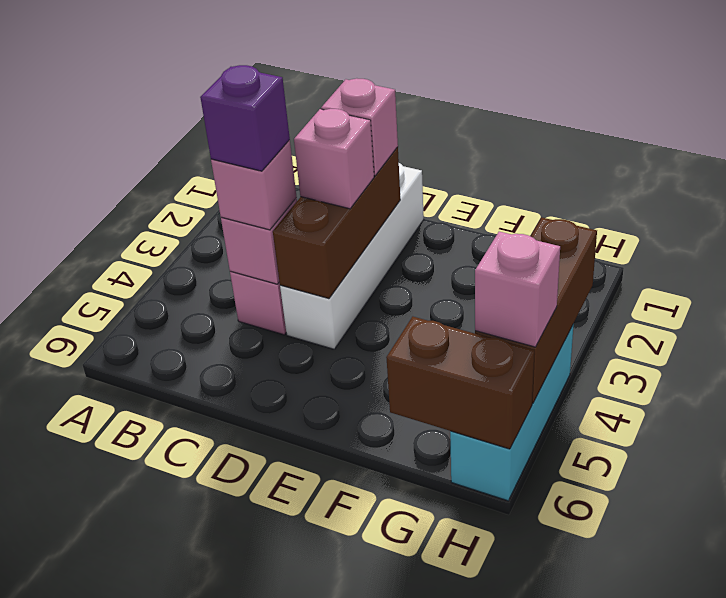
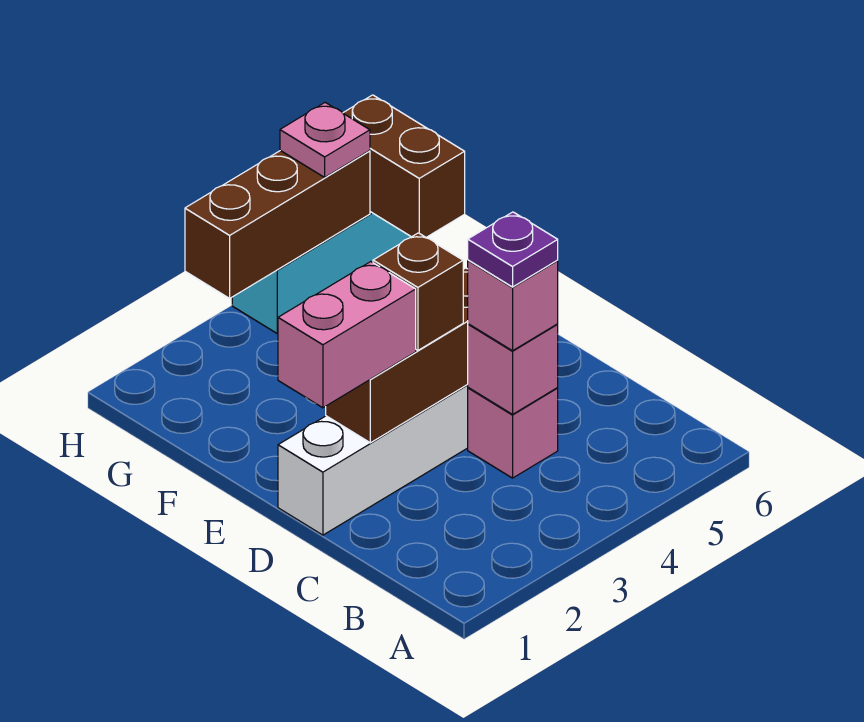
purple brick C4 level 4 -> purple plate C4 level 4
pink brick D2 level 3 -> pink brick D1:D2 level 3
pink brick D3 level 3 -> brown brick D3 level 3
pink brick H5 level 3 -> pink plate H5 level 3

